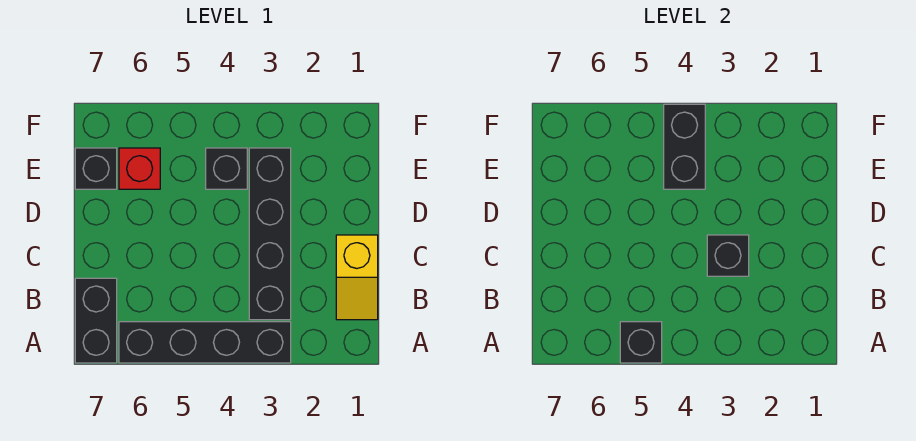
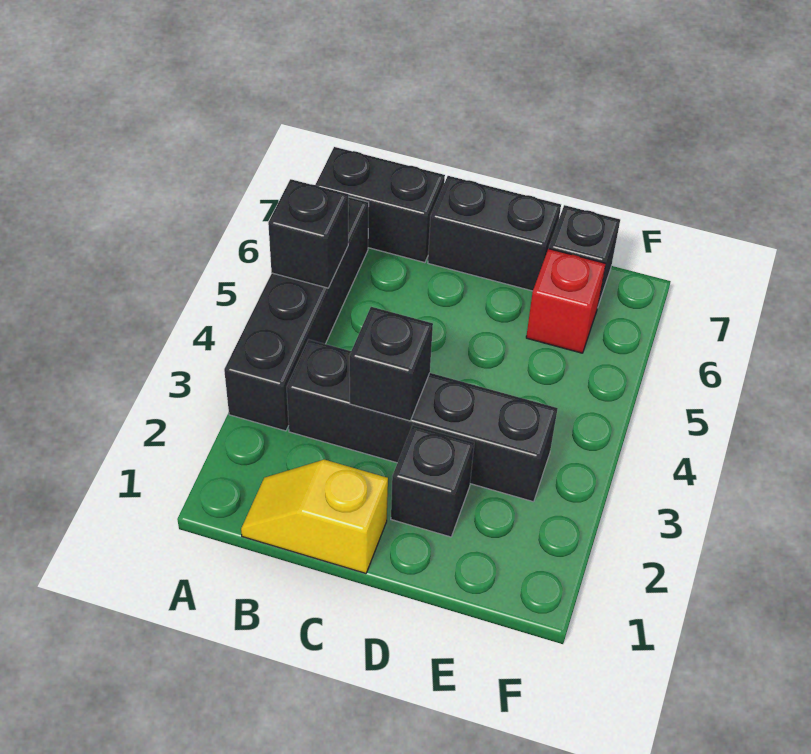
black brick E4 level 1 -> black brick D2 level 1
black brick E4:F4 level 2 -> black brick C7:D7 level 1

